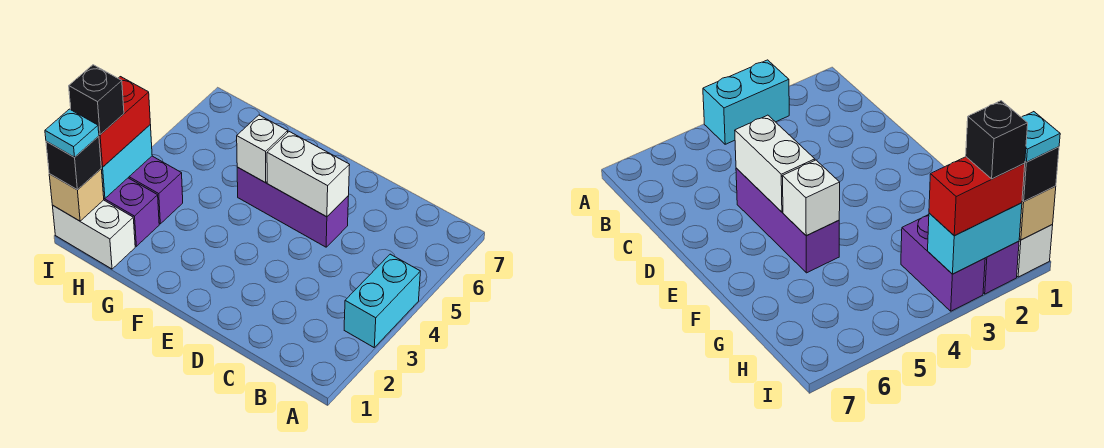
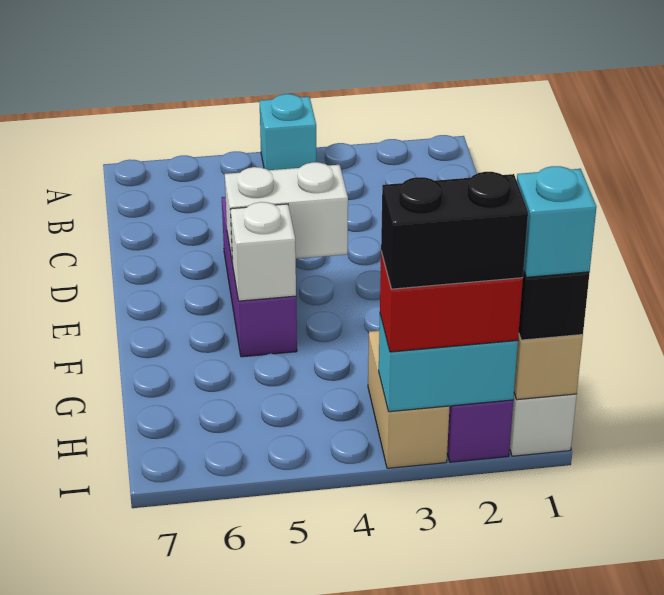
cyan brick A3:A4 level 1 -> cyan brick A4 level 1
white brick D5:E5 level 2 -> white brick E4:E5 level 2
purple brick H3:I3 level 1 -> tan brick H3:I3 level 1
cyan plate I1 level 4 -> cyan brick I1 level 4
black brick I2 level 4 -> black brick I2:I3 level 4

